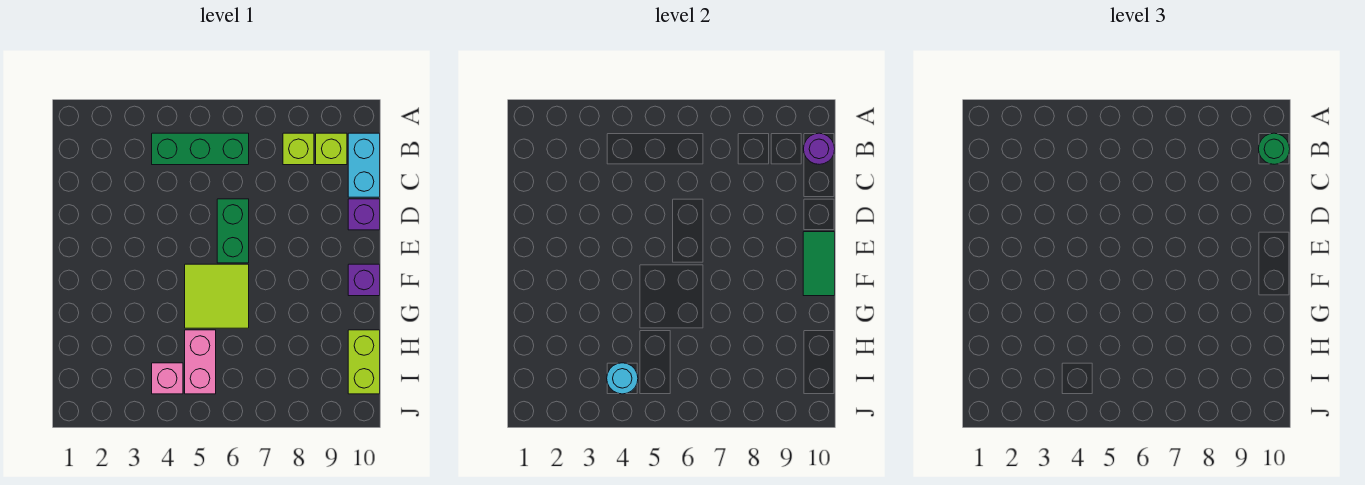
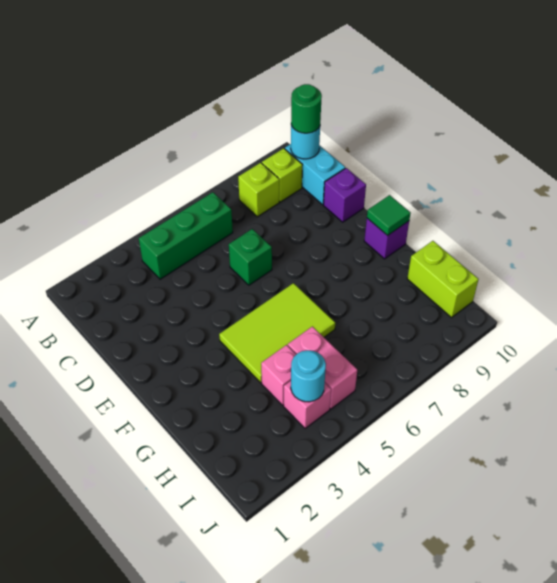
purple round brick B10 level 2 -> cyan round brick B10 level 2
green brick D6:E6 level 1 -> green brick D6 level 1
green tile E10:F10 level 2 -> green tile F10 level 2
lime tile F5:G6 level 1 -> lime tile F4:G6 level 1
none -> pink brick H4 level 1

